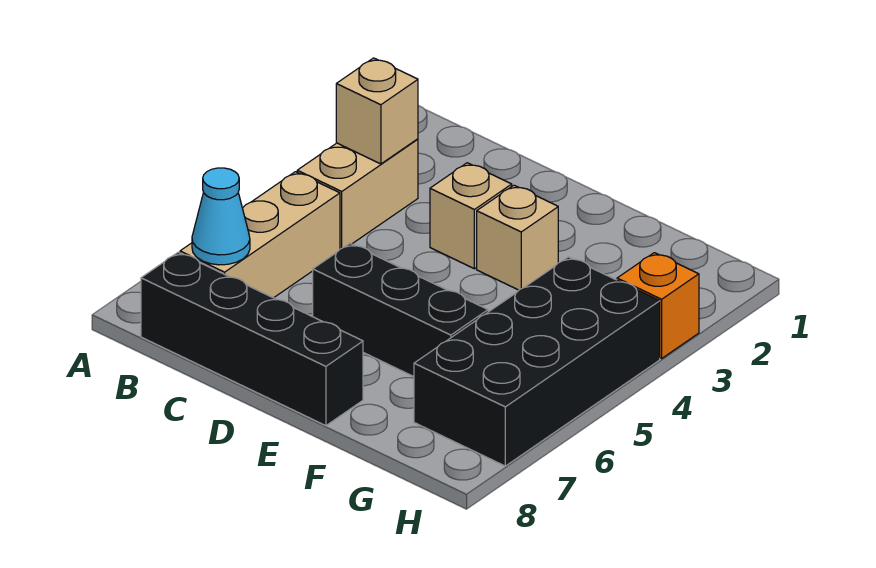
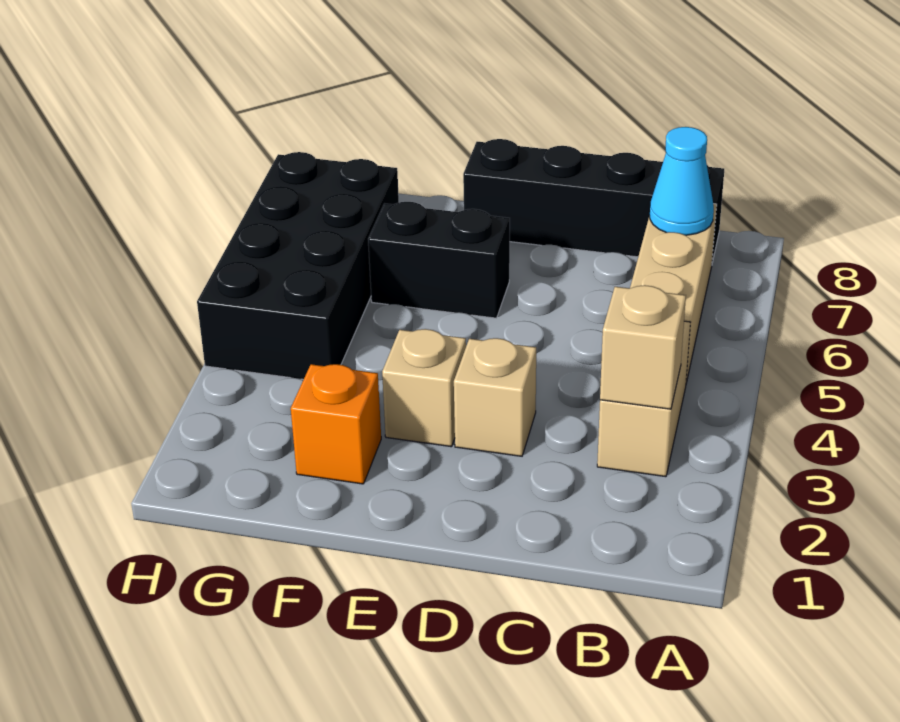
black brick D6:F6 level 1 -> black brick E6:F6 level 1
orange brick H3 level 1 -> orange brick F2 level 1

